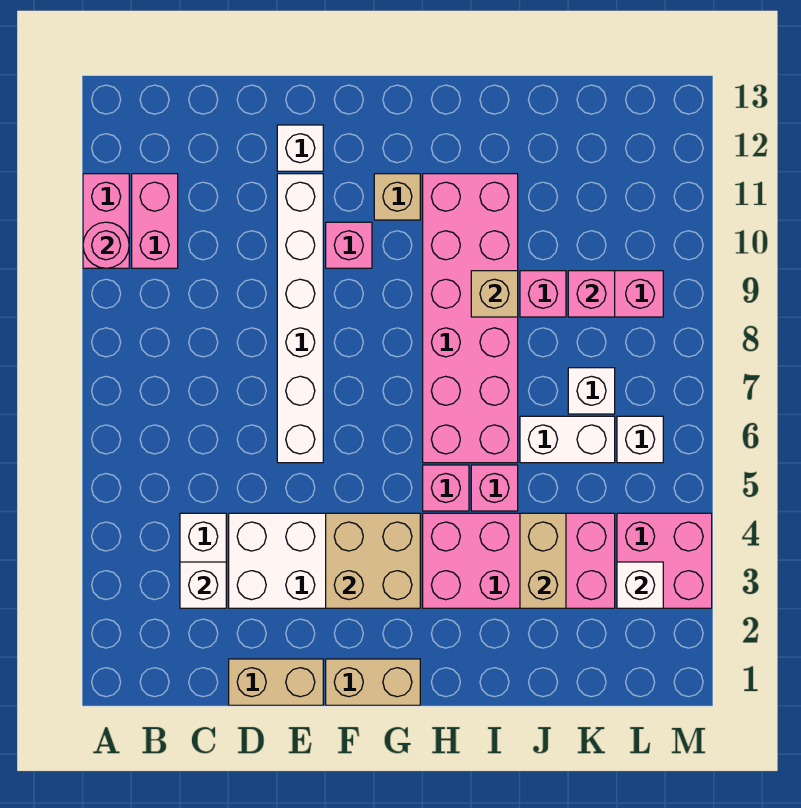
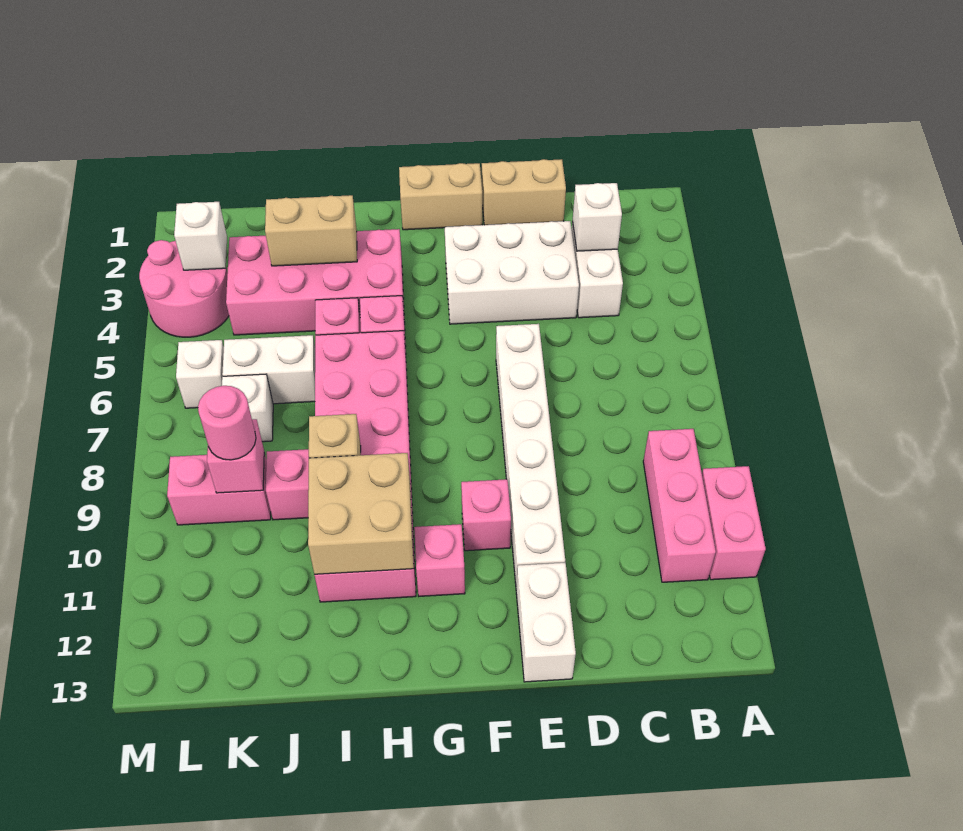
pink round brick A10 level 2 -> pink round brick K9 level 3
pink brick B10:B11 level 1 -> pink brick B9:B11 level 1
white brick E12 level 1 -> white brick E12:E13 level 1
tan brick F3:G4 level 2 -> tan brick H10:I11 level 2
tan brick G11 level 1 -> pink brick G11 level 1
tan brick J3:J4 level 2 -> tan brick I3:J3 level 2
pink brick L3:M4 level 1 -> pink round brick L3:M4 level 1

